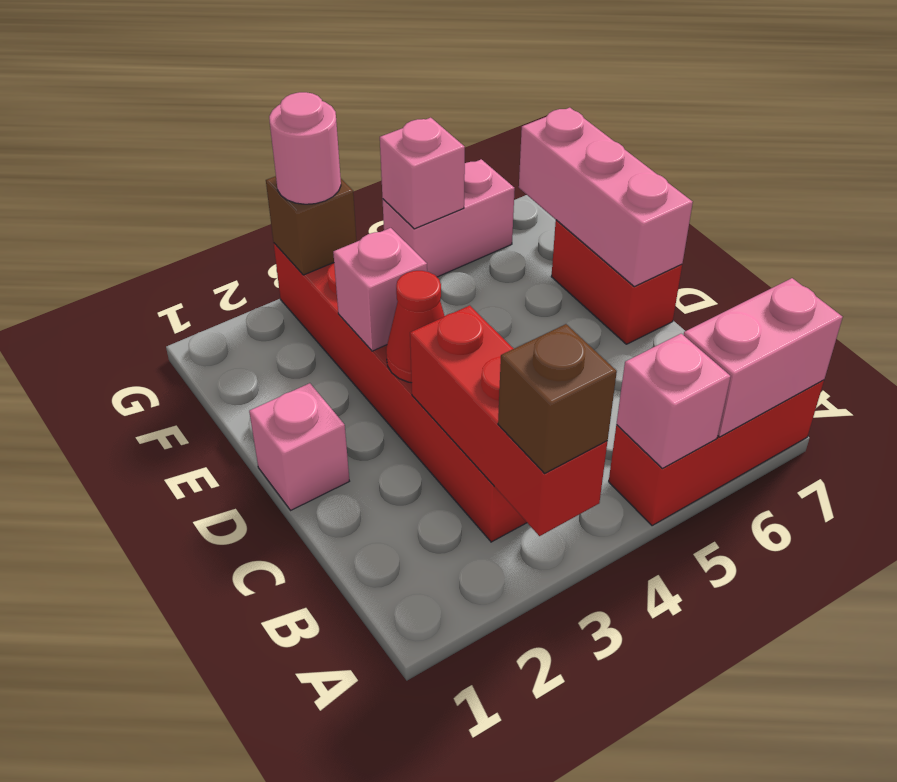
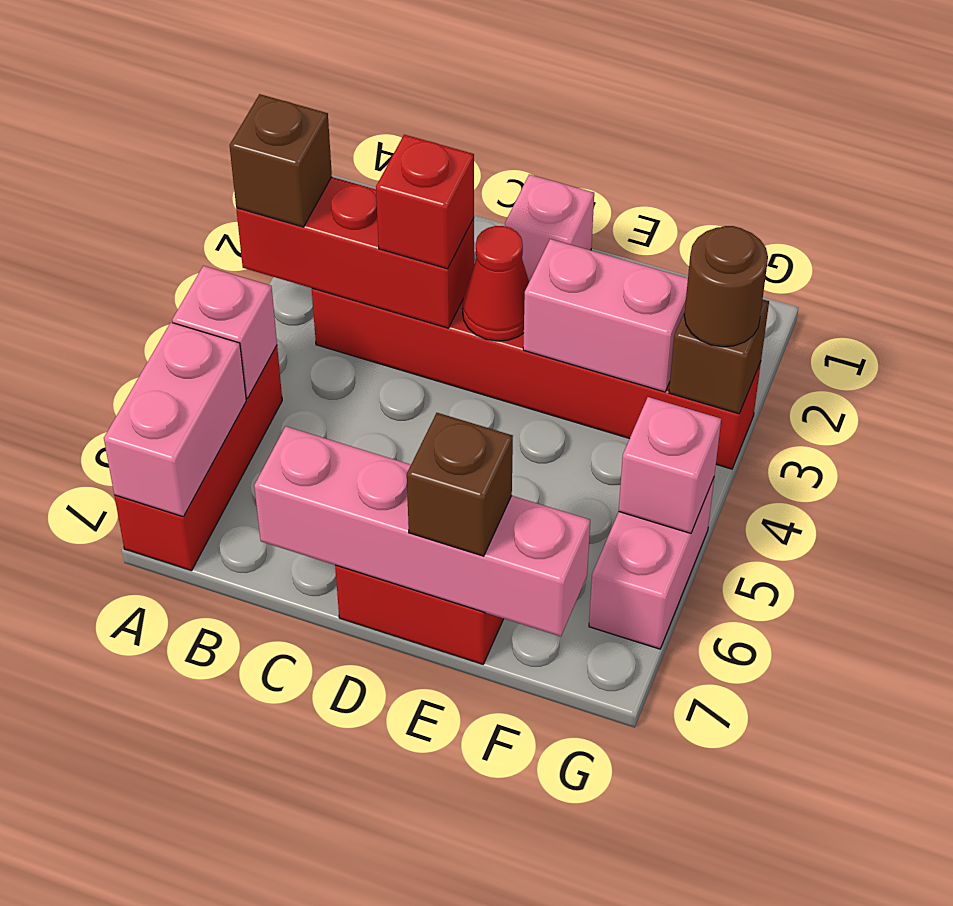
none -> red brick C3 level 3
pink brick D7:F7 level 2 -> pink brick C7:F7 level 2
pink brick E3 level 2 -> pink brick E3:F3 level 2
none -> brown brick E7 level 3
pink round brick G3 level 3 -> brown round brick G3 level 3

